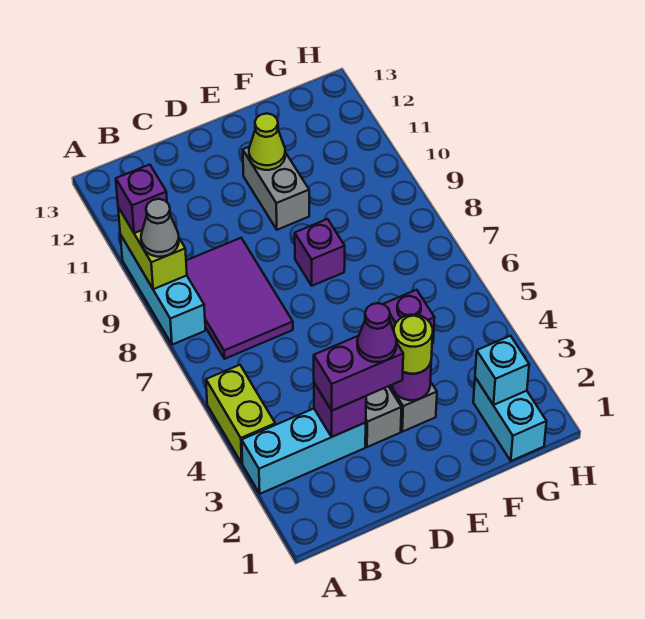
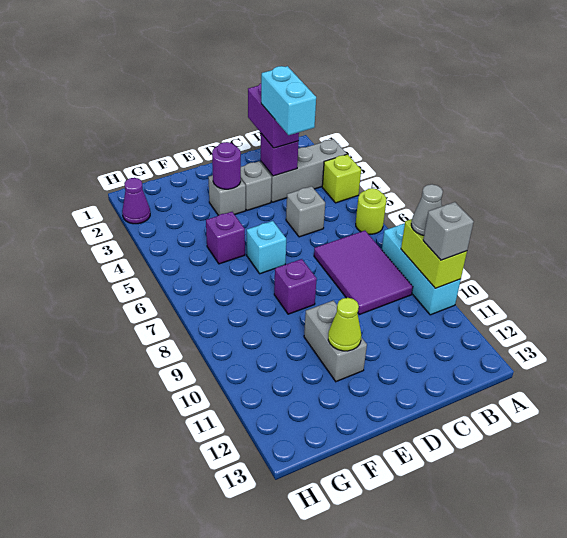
cyan brick A3:C3 level 1 -> grey brick A3:C3 level 1
lime brick A4:A5 level 1 -> lime brick A4 level 1
purple brick A10 level 3 -> grey brick A10 level 3
purple brick C3:D3 level 3 -> purple brick C2:C3 level 3
none -> grey brick C5 level 1
purple cone D3 level 4 -> purple cone H2 level 1
lime round brick E3 level 3 -> lime round brick A6 level 1
cyan brick G1:G2 level 1 -> cyan brick C3:C4 level 4
cyan brick G2 level 2 -> cyan brick E6 level 1

